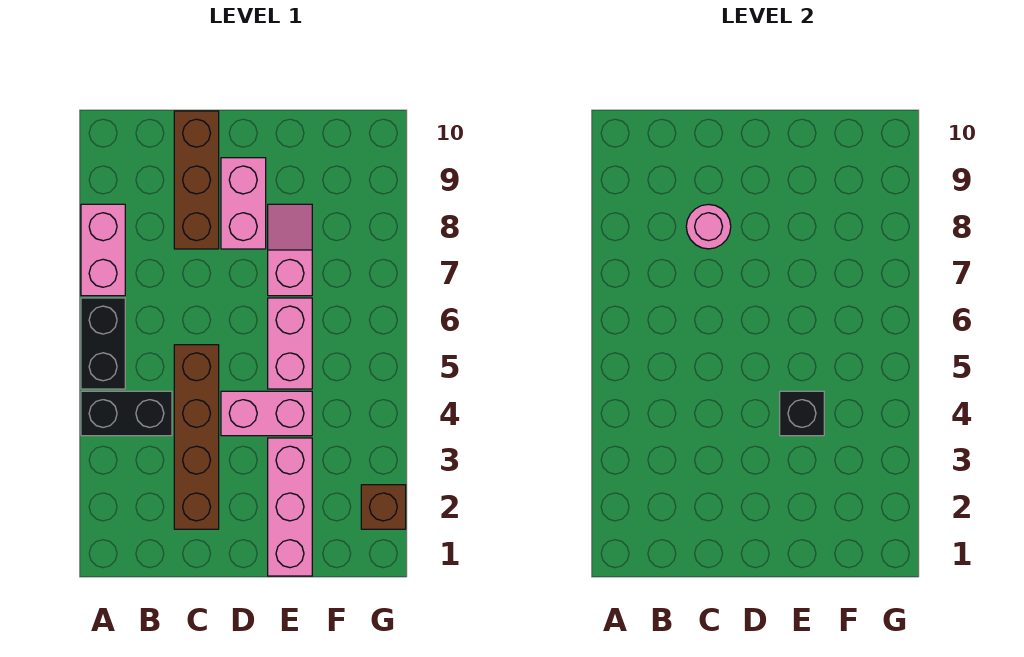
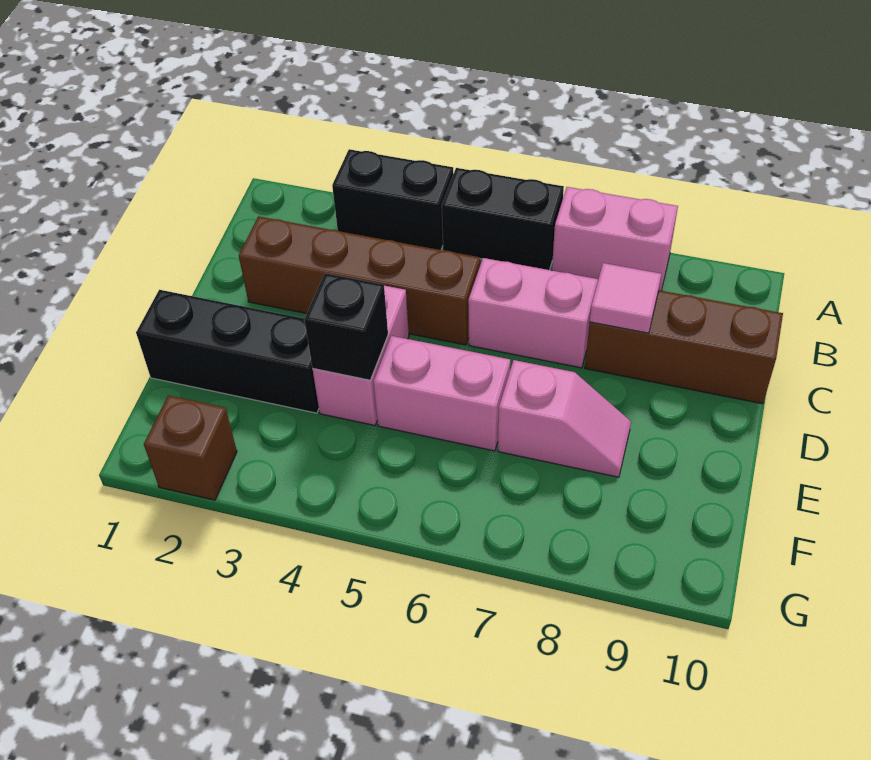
black brick A4:B4 level 1 -> black brick A3:A4 level 1
pink round brick C8 level 2 -> pink tile C8 level 2
pink brick D8:D9 level 1 -> pink brick C6:C7 level 1
pink brick E1:E3 level 1 -> black brick E1:E3 level 1

